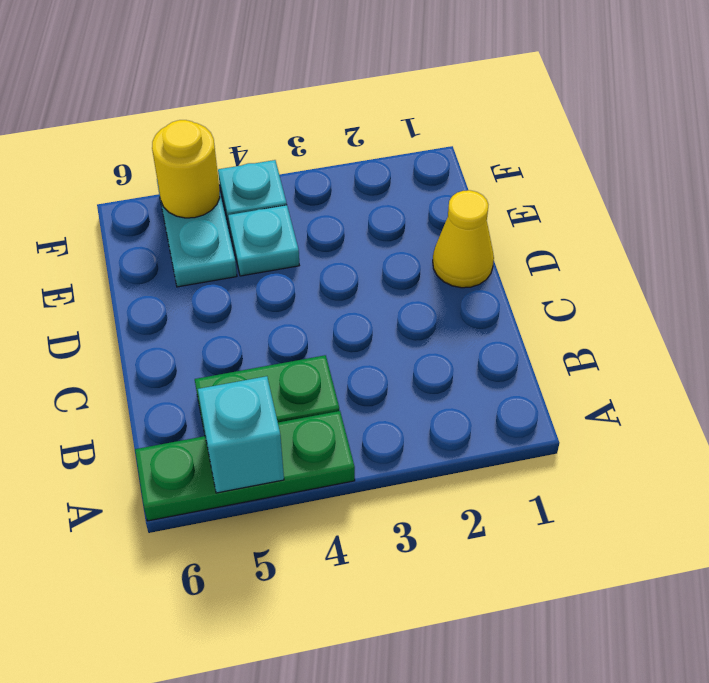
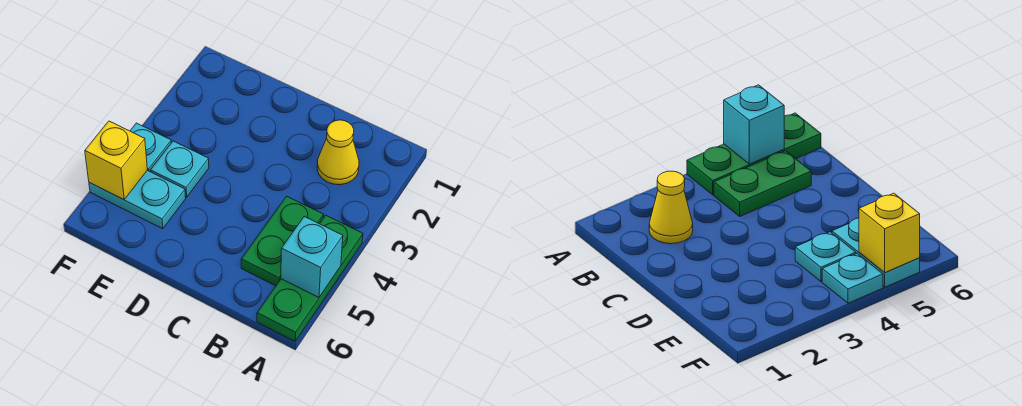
yellow cone D1 level 1 -> yellow cone B2 level 1
yellow round brick F5 level 2 -> yellow brick F5 level 2

